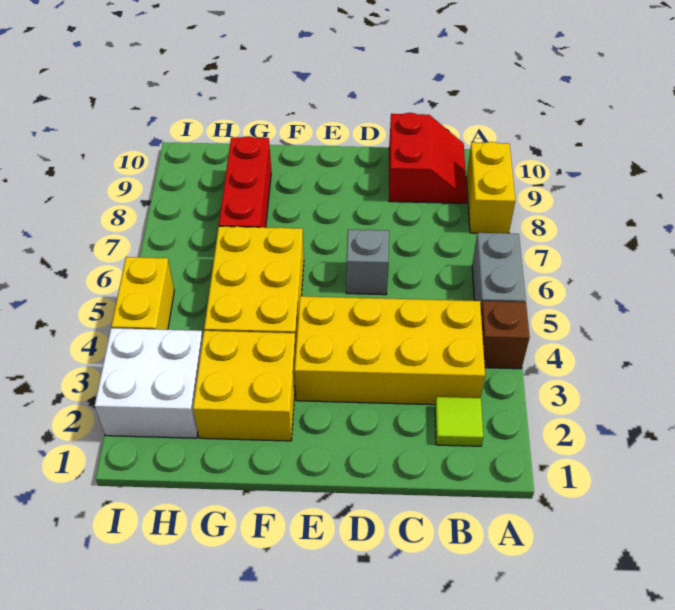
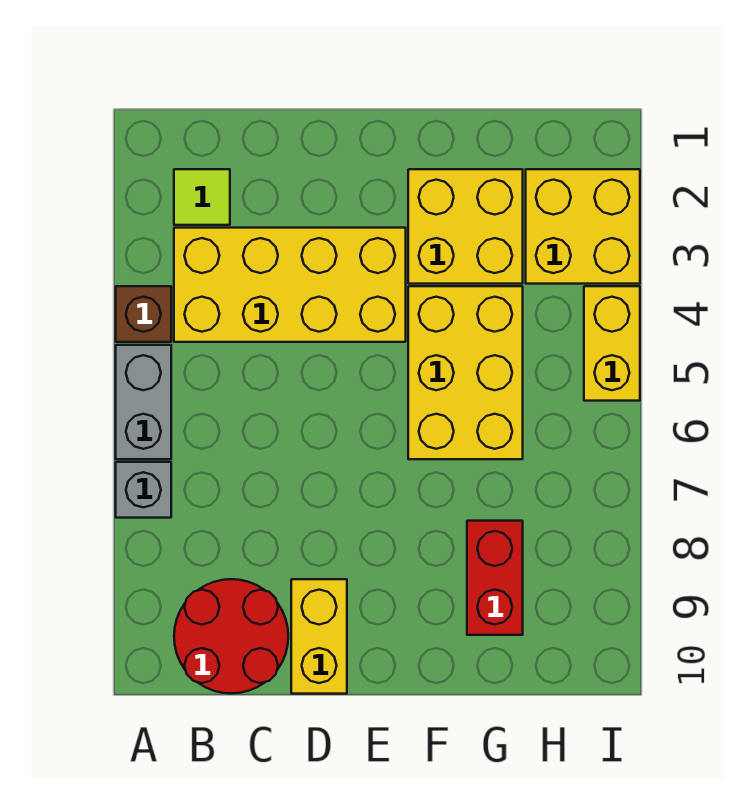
yellow brick A8:A9 level 1 -> yellow brick D9:D10 level 1
red slope B9:C10 level 1 top C -> red round brick B9:C10 level 1
grey brick D6 level 1 -> grey brick A7 level 1
red brick G7:G9 level 1 -> red brick G8:G9 level 1
white brick H2:I3 level 1 -> yellow brick H2:I3 level 1

